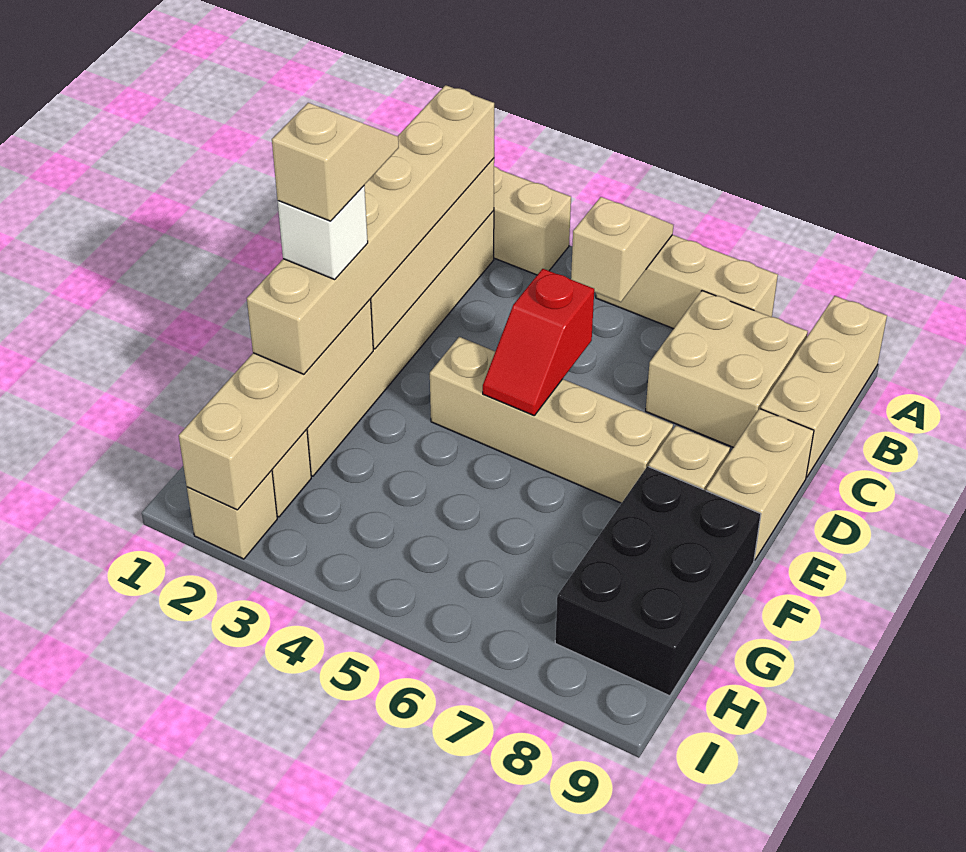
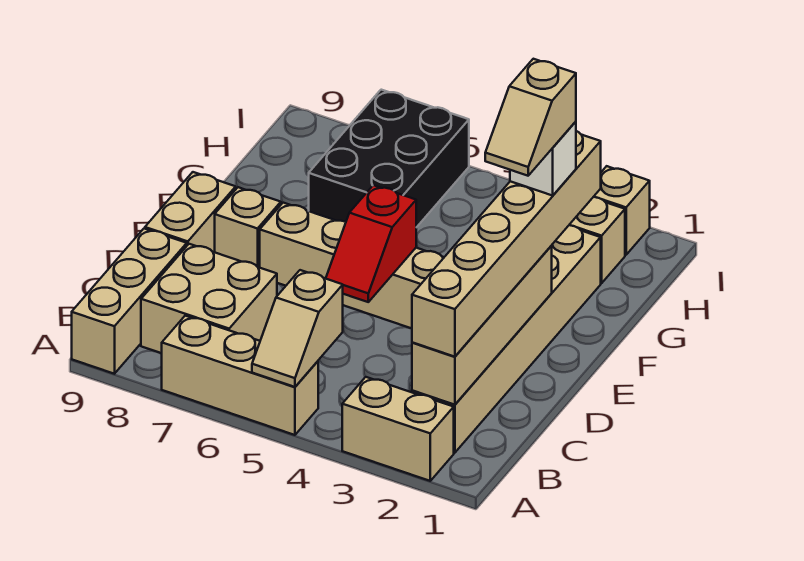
red slope D5:E5 level 2 top D -> red slope D5:E5 level 2 top E
tan brick F2:I2 level 2 -> none
black brick F8:H9 level 1 -> black brick G6:I7 level 1

